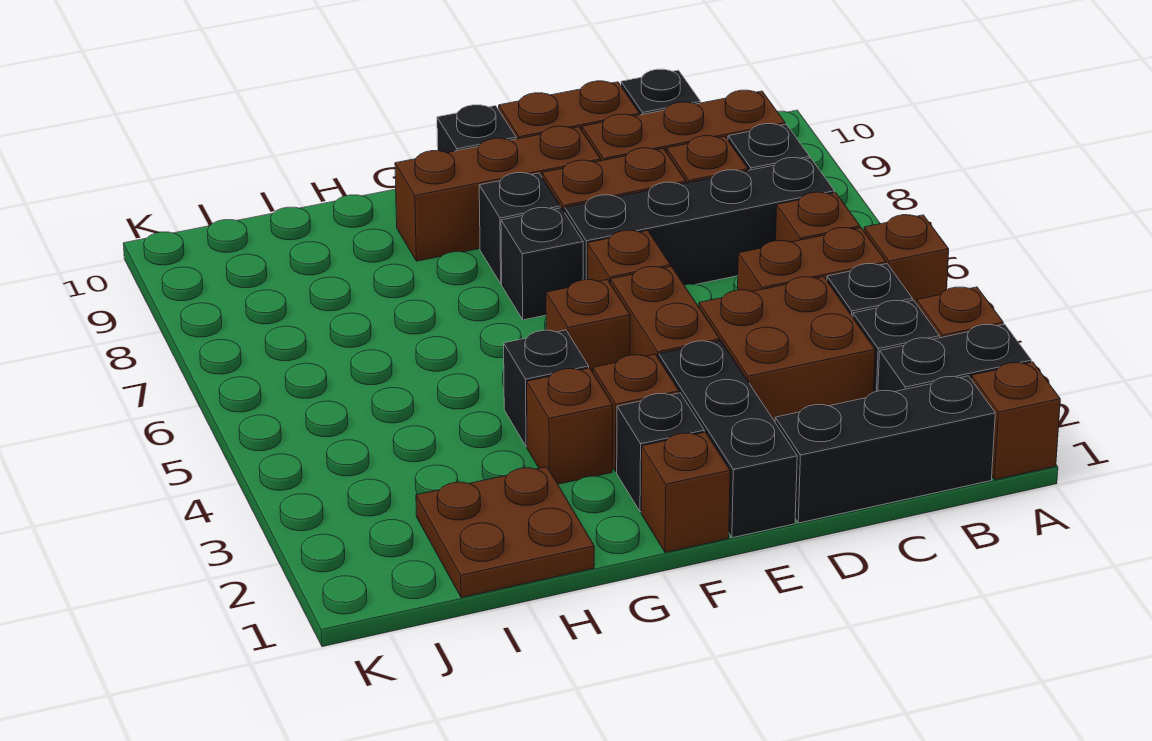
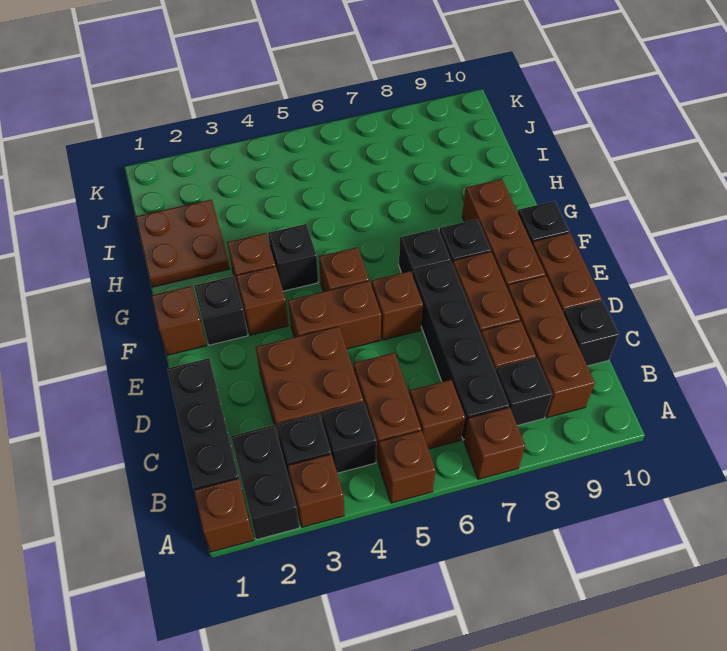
none -> brown brick A7 level 1
black brick E1:E3 level 1 -> none

